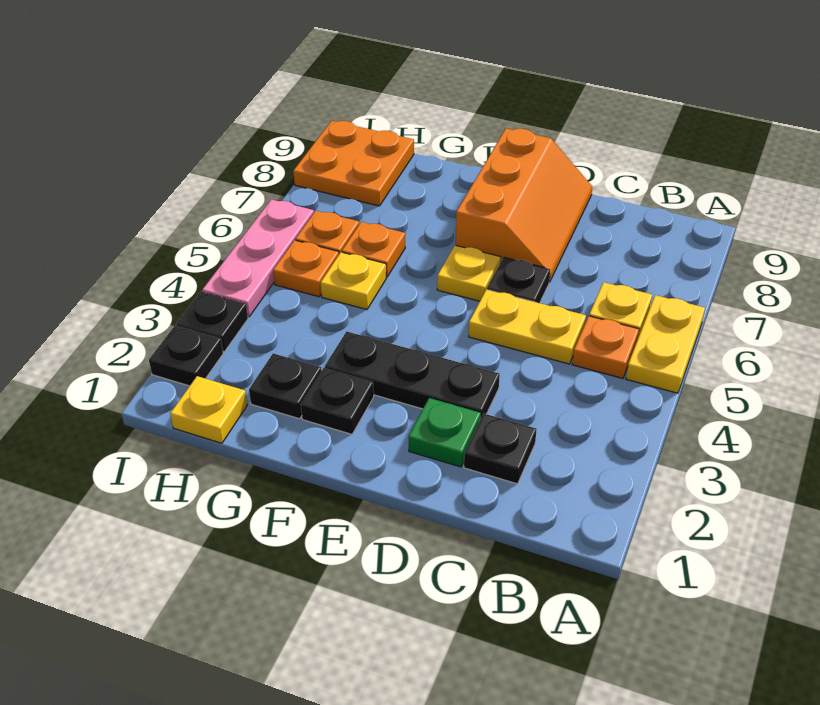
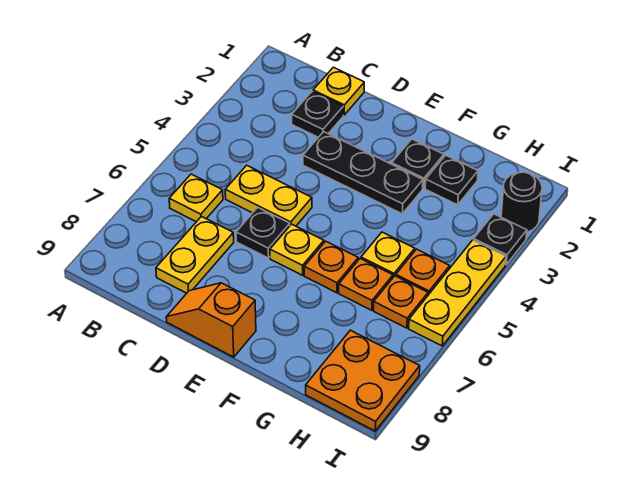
yellow plate A5:A6 level 1 -> yellow plate C7:C8 level 1
orange plate B5 level 1 -> orange plate F6 level 1
green plate D2 level 1 -> none
orange slope D7:E9 level 1 top E -> orange slope D9:E9 level 1 top E
yellow plate H1 level 1 -> yellow plate C1 level 1
black plate I2 level 1 -> black round brick I2 level 1
pink plate I4:I6 level 1 -> yellow plate I4:I6 level 1

